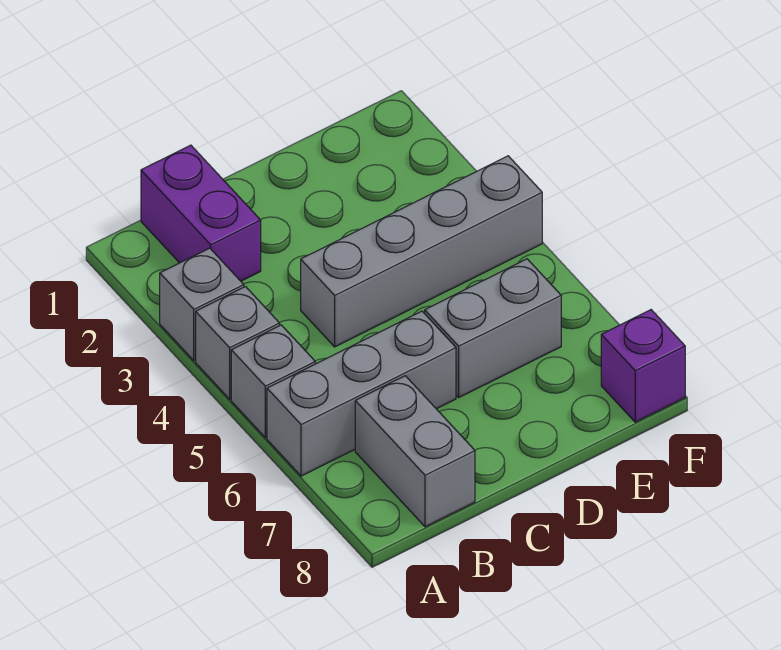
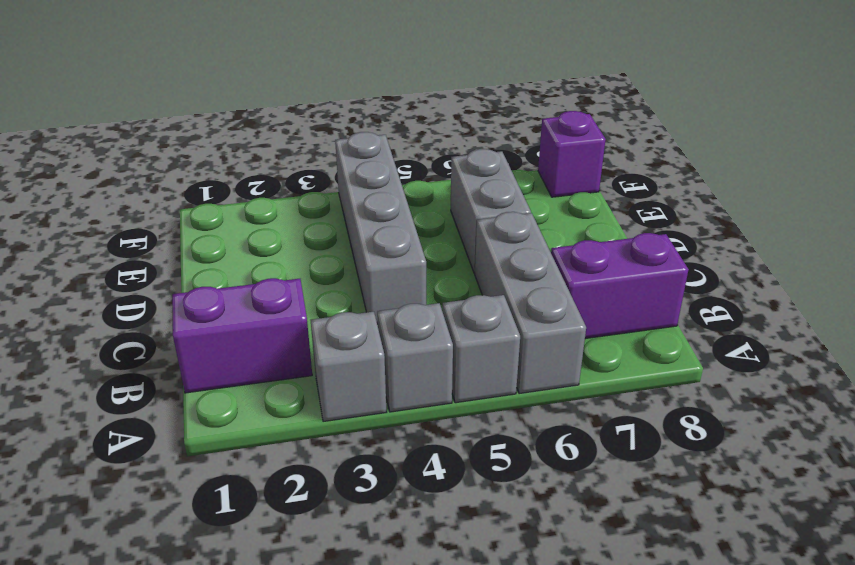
grey brick B7:B8 level 1 -> purple brick B7:B8 level 1

